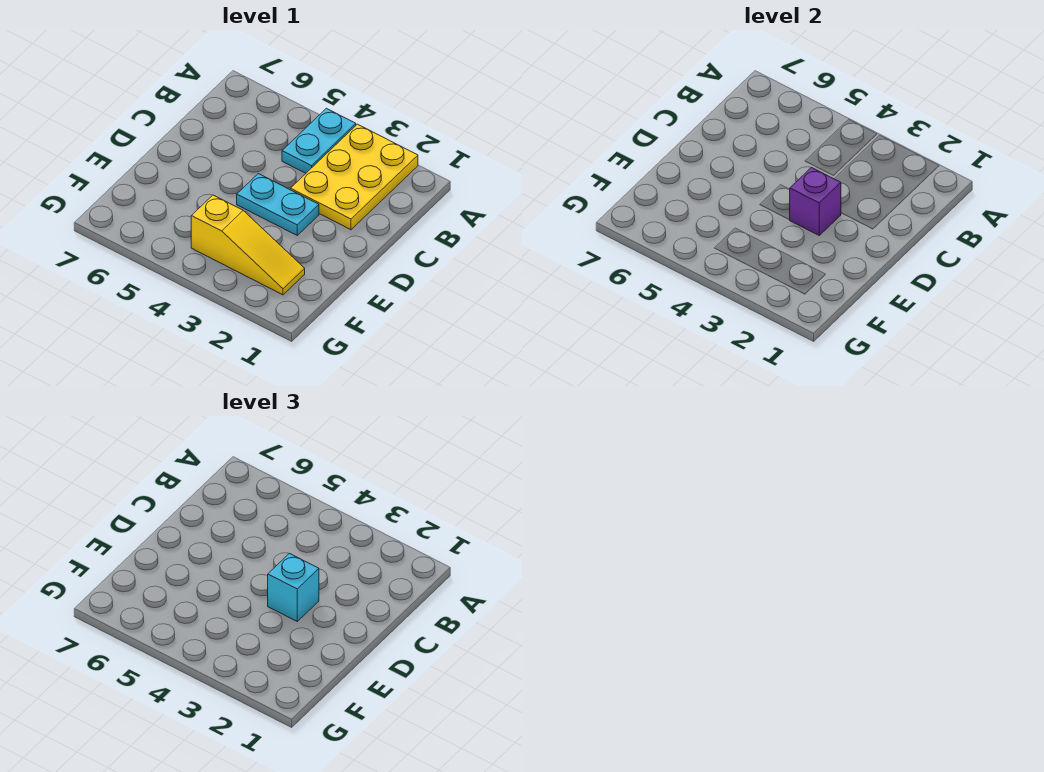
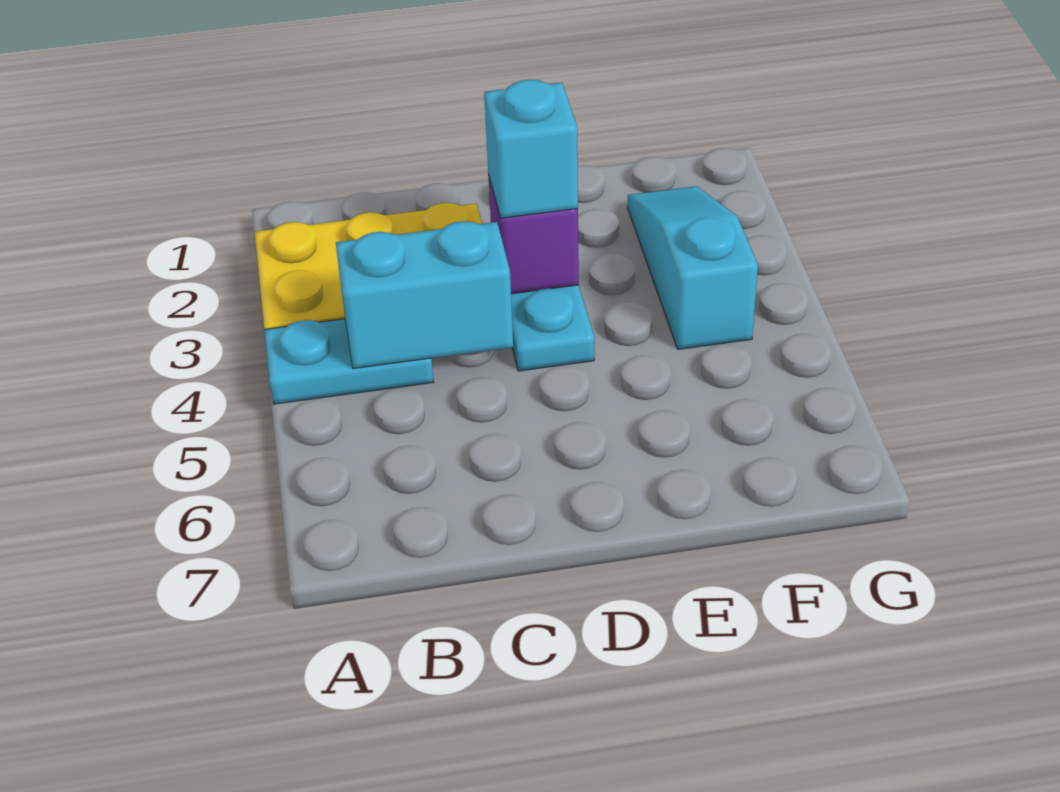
none -> cyan brick B4:C4 level 2
yellow slope F2:F4 level 1 top 4 -> cyan slope F2:F4 level 1 top 4

